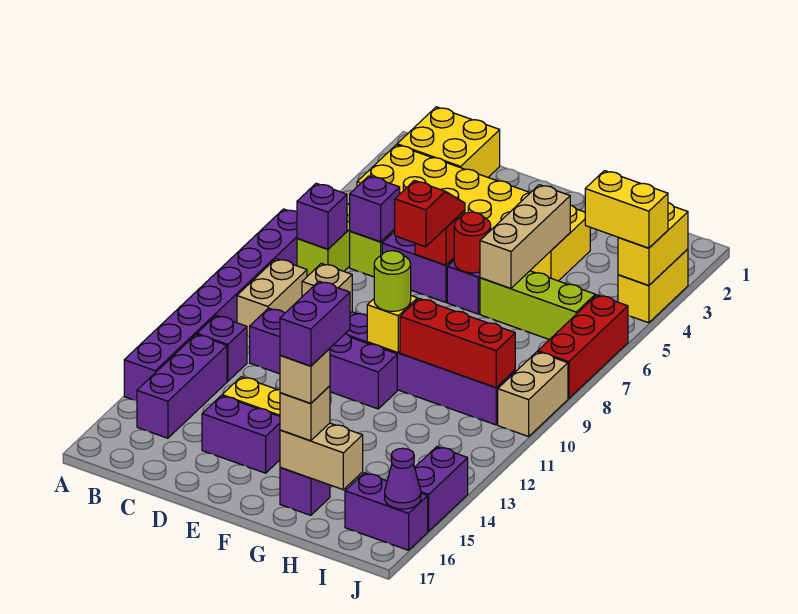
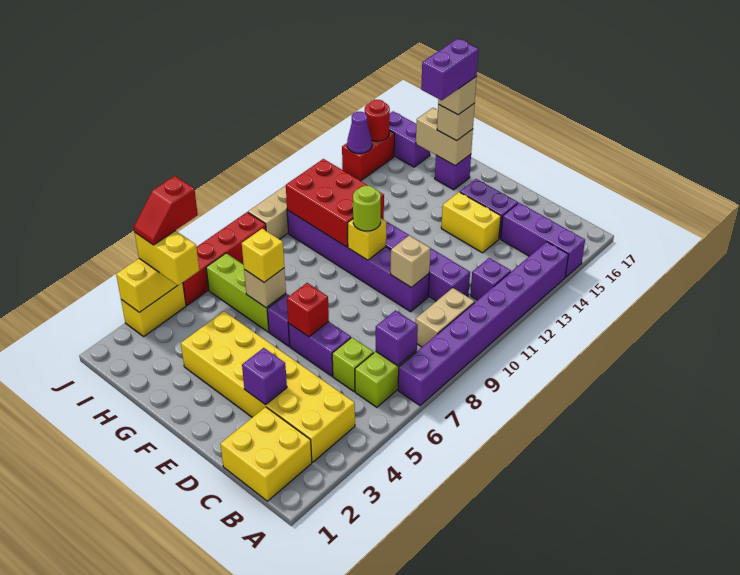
purple brick B13:B15 level 1 -> purple brick A15:C15 level 1
purple brick C6 level 2 -> purple brick D3 level 2
red slope E6:E7 level 3 top 7 -> red slope J4:J5 level 4 top 5
red round brick F6 level 2 -> red round brick J15 level 2
tan brick G4:G6 level 2 -> tan brick G6 level 2
none -> yellow brick G6 level 3
red brick G10:I10 level 2 -> red brick G10:I11 level 2
red brick J6:J8 level 1 -> red brick J5:J8 level 1
purple brick J14:J15 level 1 -> red brick J14:J15 level 1
purple cone J16 level 2 -> purple cone J14 level 2

